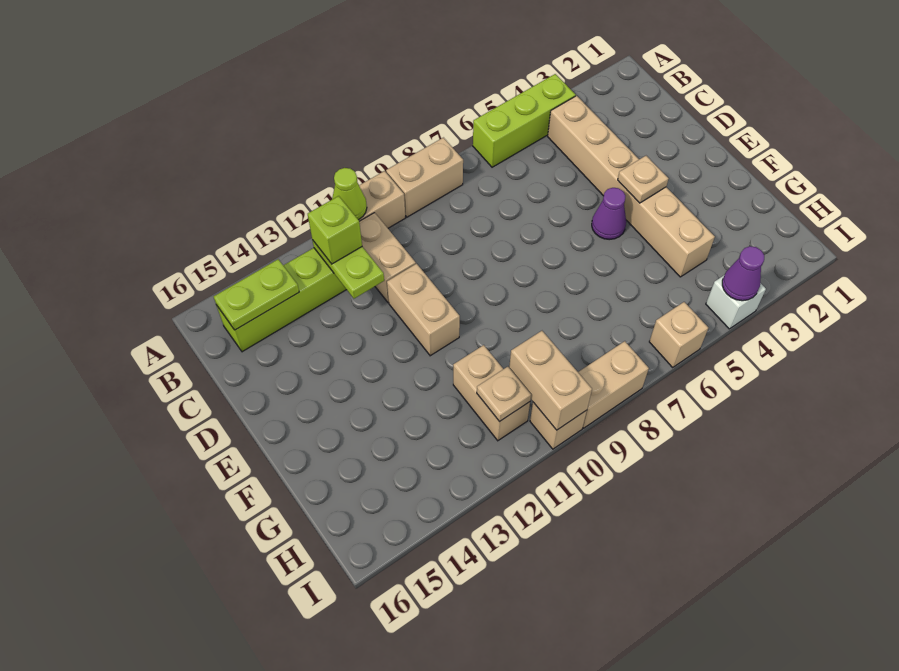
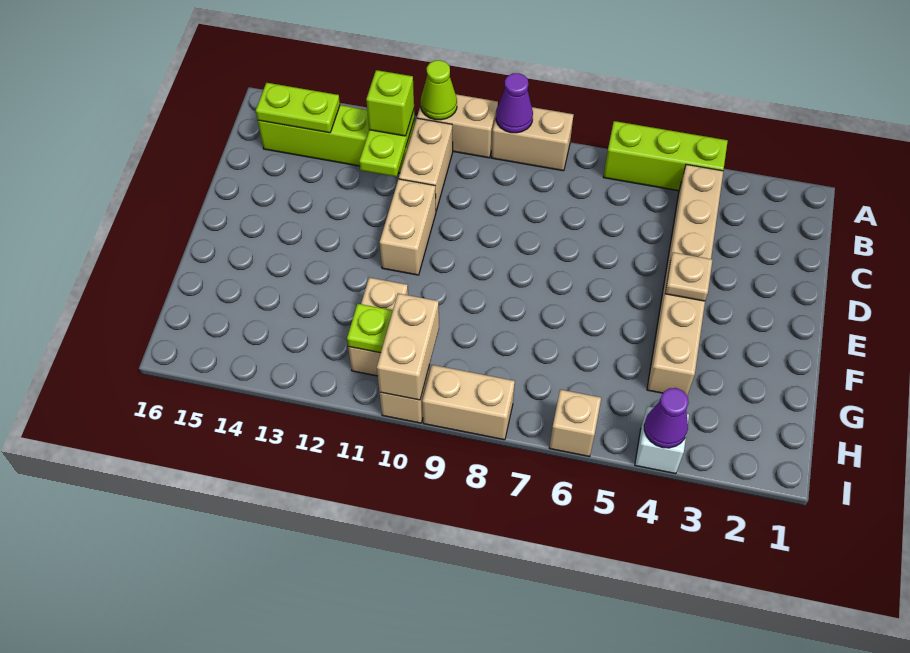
purple cone E5 level 1 -> purple cone A9 level 2
tan plate H11 level 2 -> lime plate H11 level 2

